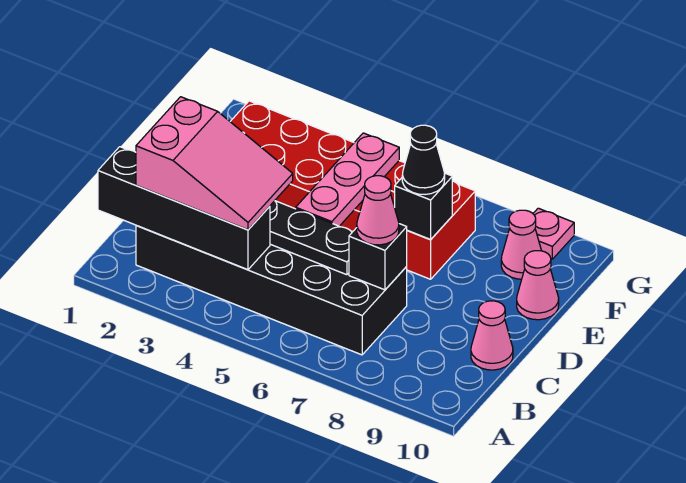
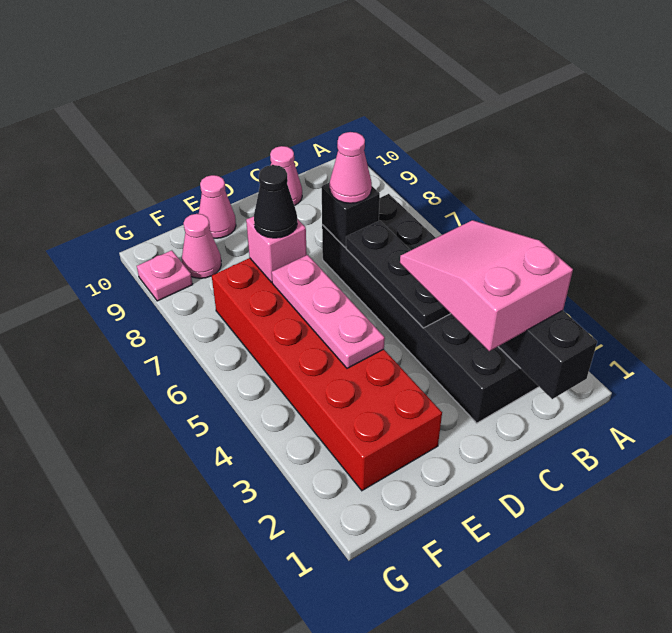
pink plate D5:F5 level 2 -> pink plate E4:E6 level 2
black brick E7 level 2 -> pink brick E7 level 2

